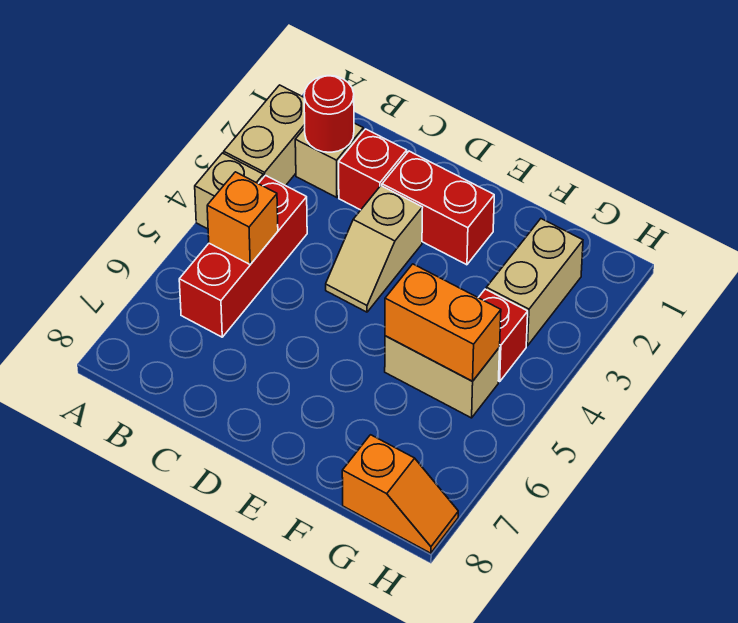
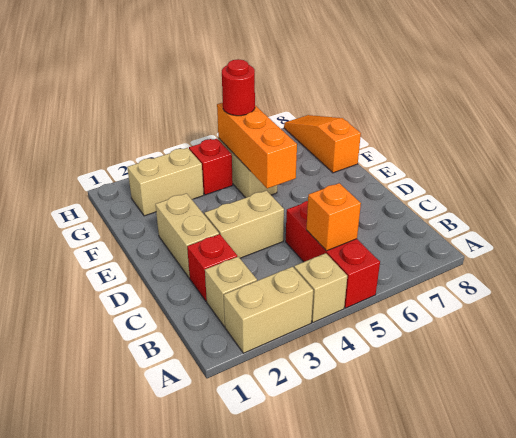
red round brick B2 level 2 -> red round brick G5 level 3
red brick B4:B6 level 1 -> red brick A5:C5 level 1
red brick D2:E2 level 1 -> tan brick D2:E2 level 1
tan slope D3:D4 level 1 top 3 -> tan brick D3:D4 level 1
orange brick F5:G5 level 2 -> orange brick E5:G5 level 2
orange slope G8:H8 level 1 top G -> orange slope F8:H8 level 1 top F

